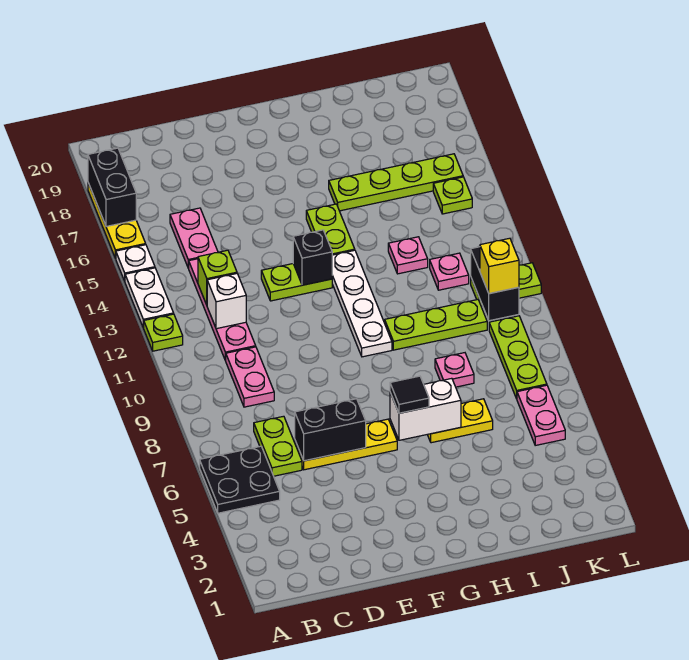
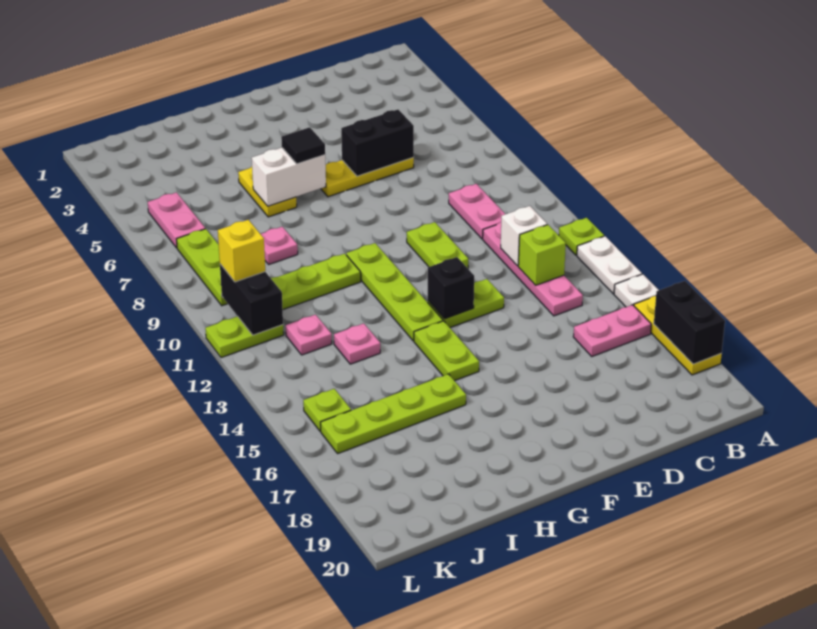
black plate A5:B6 level 1 -> none
lime plate C6:C7 level 1 -> lime plate E10:E11 level 1
pink plate C15:C16 level 1 -> pink plate B16:C16 level 1
white plate G10:G13 level 1 -> lime plate G10:G13 level 1
yellow plate H6:I6 level 1 -> yellow plate H5:H6 level 1

